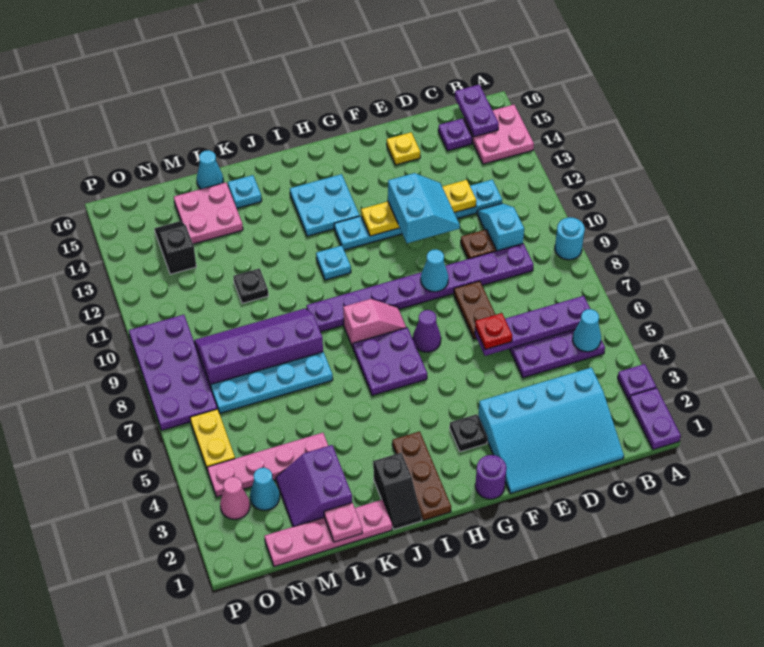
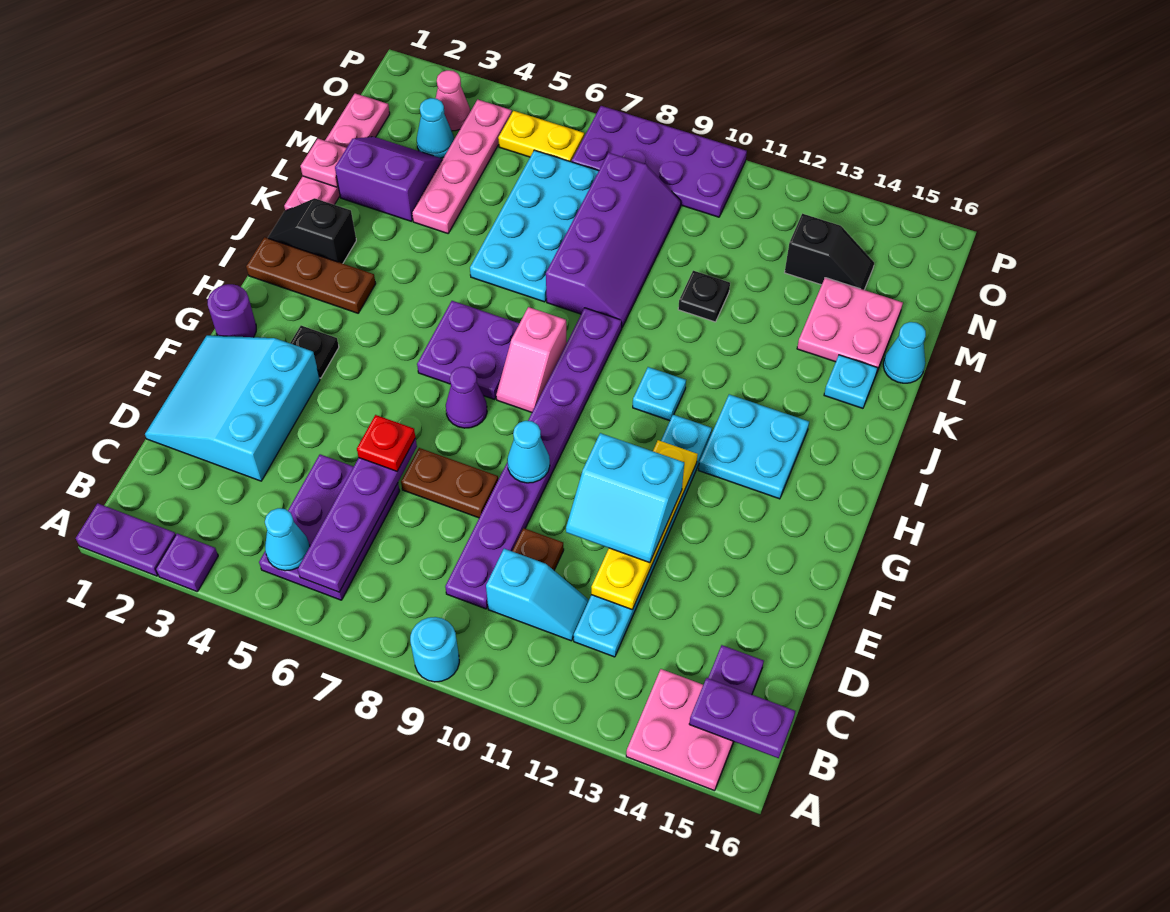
cyan slope C1:F3 level 1 top 3 -> cyan slope D1:F3 level 1 top 3
yellow plate E15 level 1 -> none
cyan plate K7:N7 level 1 -> cyan plate K6:N7 level 1

